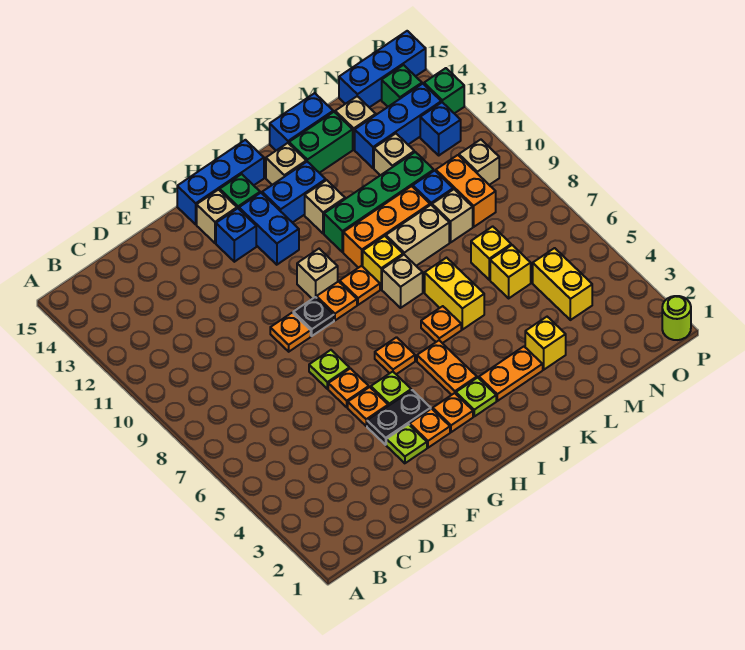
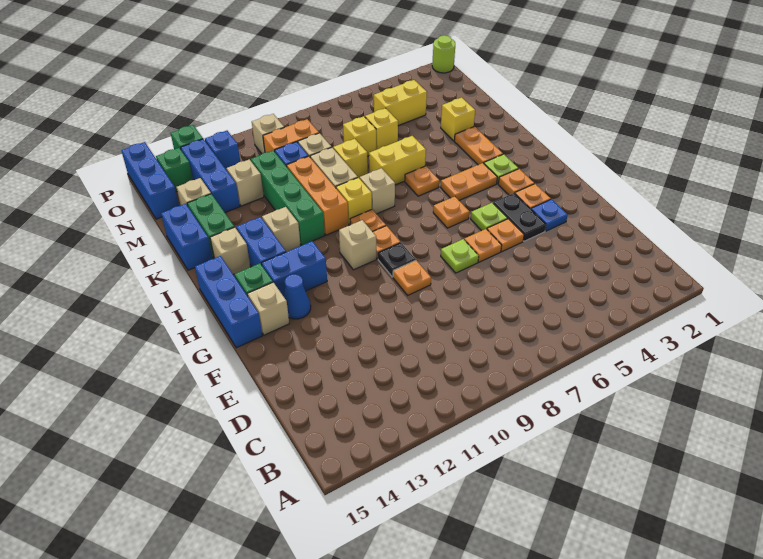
lime plate F3 level 1 -> blue plate F3 level 1
blue brick G13 level 1 -> blue cone G13 level 1
none -> yellow brick L8 level 1

